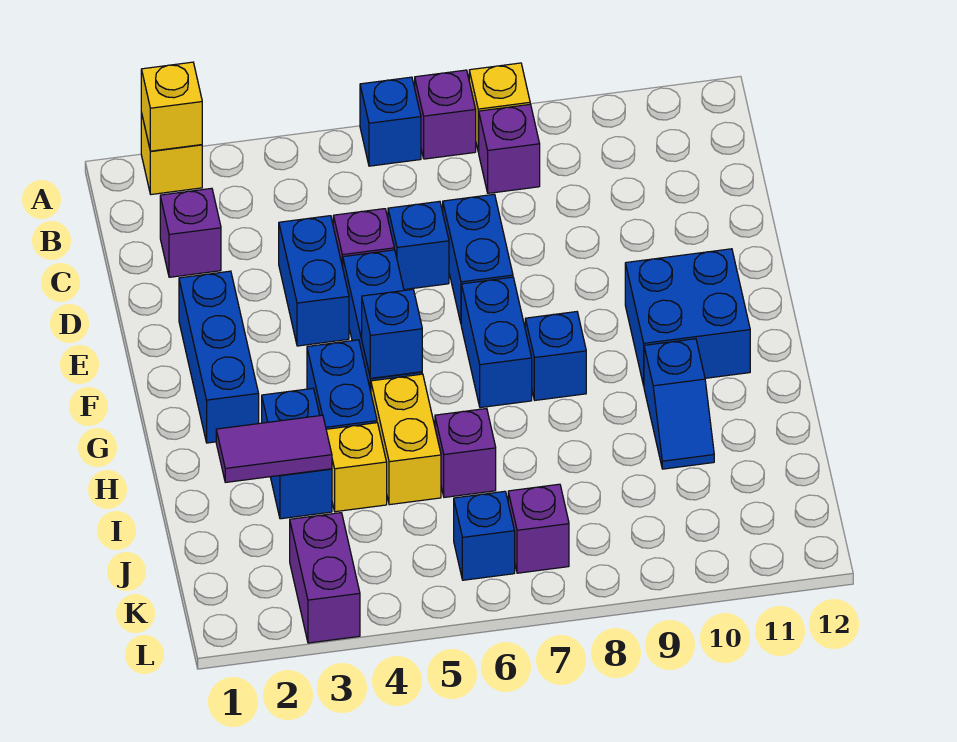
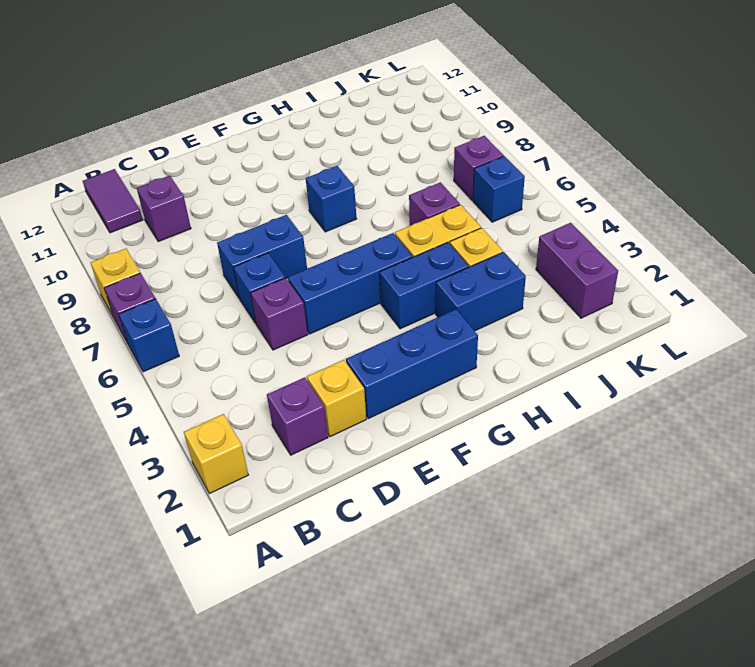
yellow brick A2 level 2 -> yellow brick D2 level 1
purple brick B8 level 1 -> purple brick C10 level 1
blue brick D4:E4 level 1 -> none
blue brick F7:G7 level 1 -> none
blue brick F10:G11 level 1 -> none
blue brick G5 level 2 -> none
blue slope H10:I10 level 1 top H -> none
purple tile I2:I3 level 2 -> purple tile B11:B12 level 1
purple brick K3:L3 level 1 -> purple brick K2:K3 level 1

